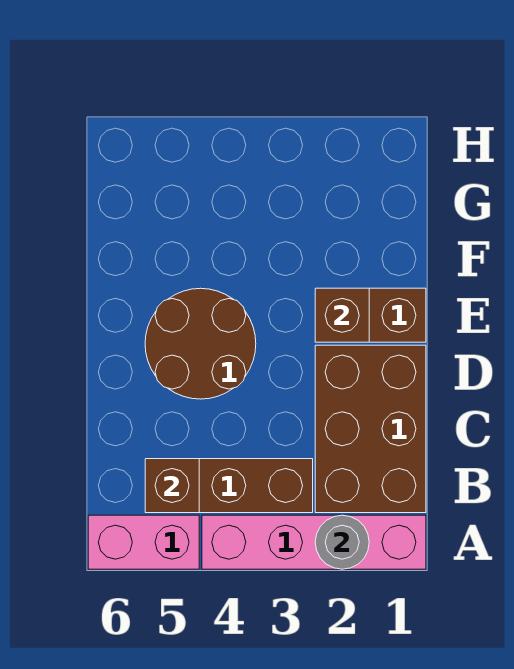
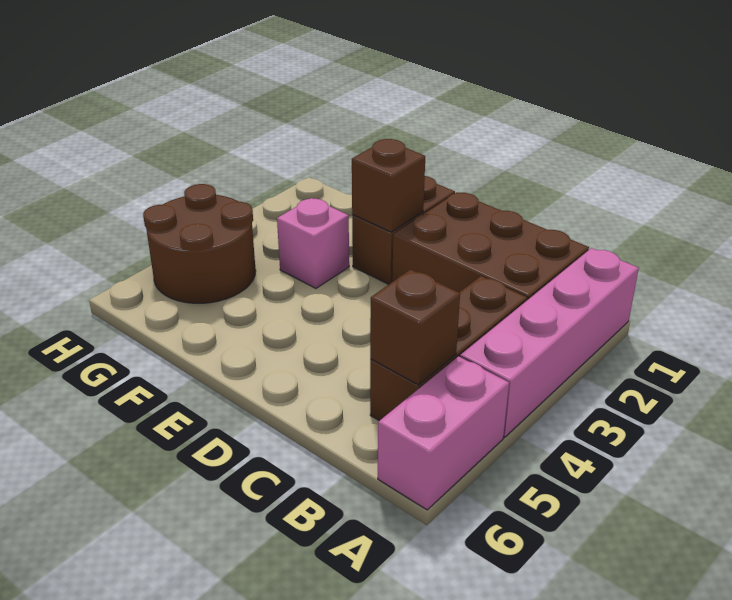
grey round brick A2 level 2 -> none
brown round brick D4:E5 level 1 -> brown round brick G4:H5 level 1
none -> pink brick F3 level 1

